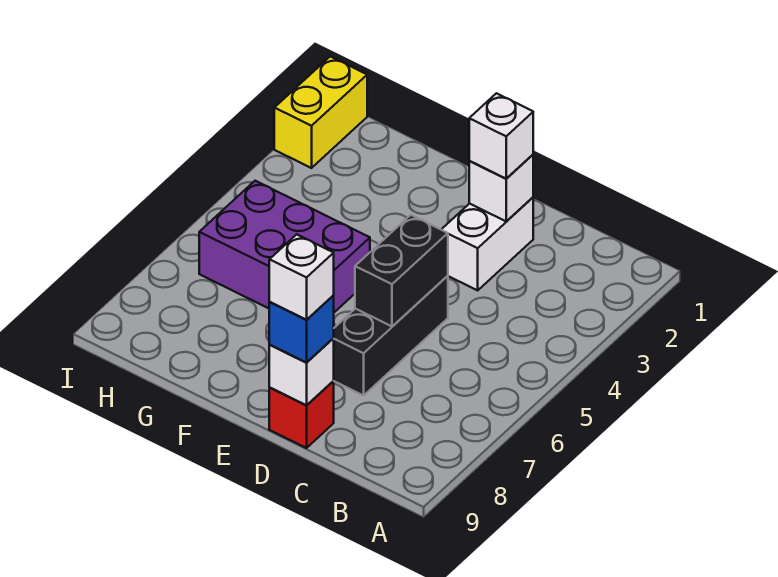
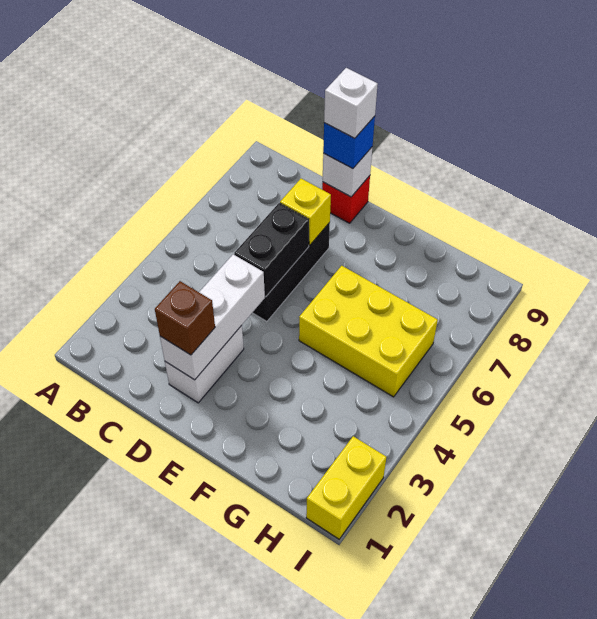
white brick D2 level 2 -> white brick D2:D4 level 2
white brick D2 level 3 -> brown brick D2 level 3
none -> yellow brick D7 level 2
purple brick F5:H6 level 1 -> yellow brick F5:H6 level 1

